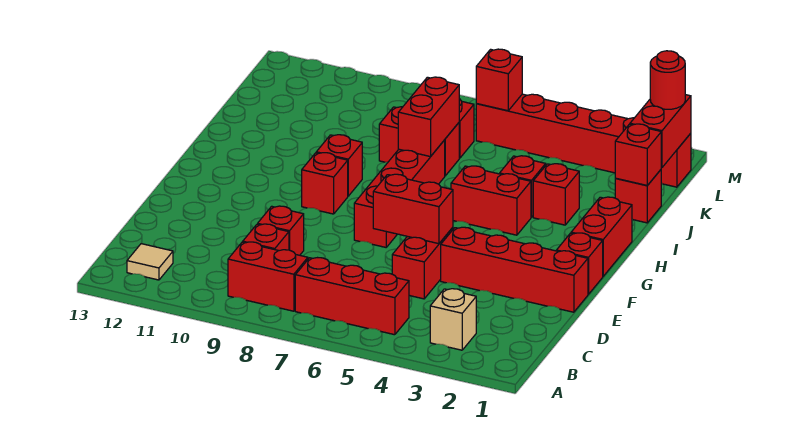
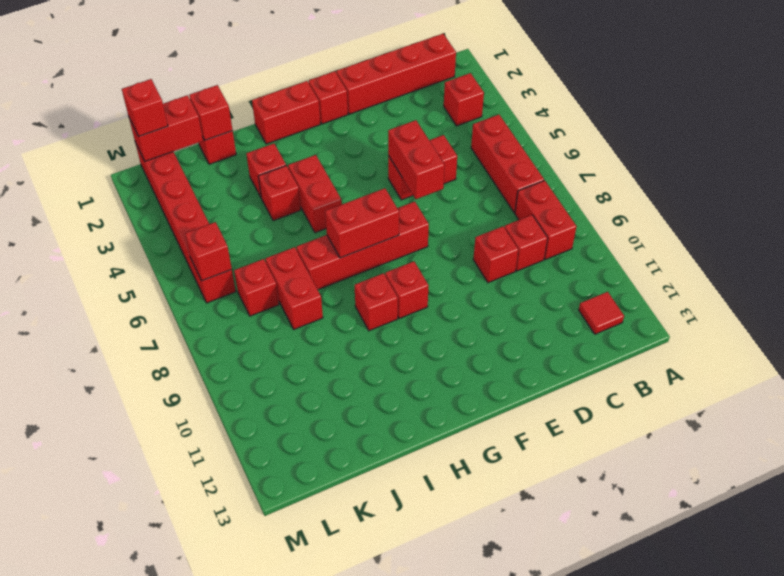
tan brick B3 level 1 -> red brick B3 level 1
tan tile B12 level 1 -> red tile B12 level 1
red brick E1:E4 level 1 -> red brick B1:E1 level 1
red brick I7:J7 level 2 -> red brick G7:H7 level 2
red round brick L1 level 3 -> red brick L1 level 3

